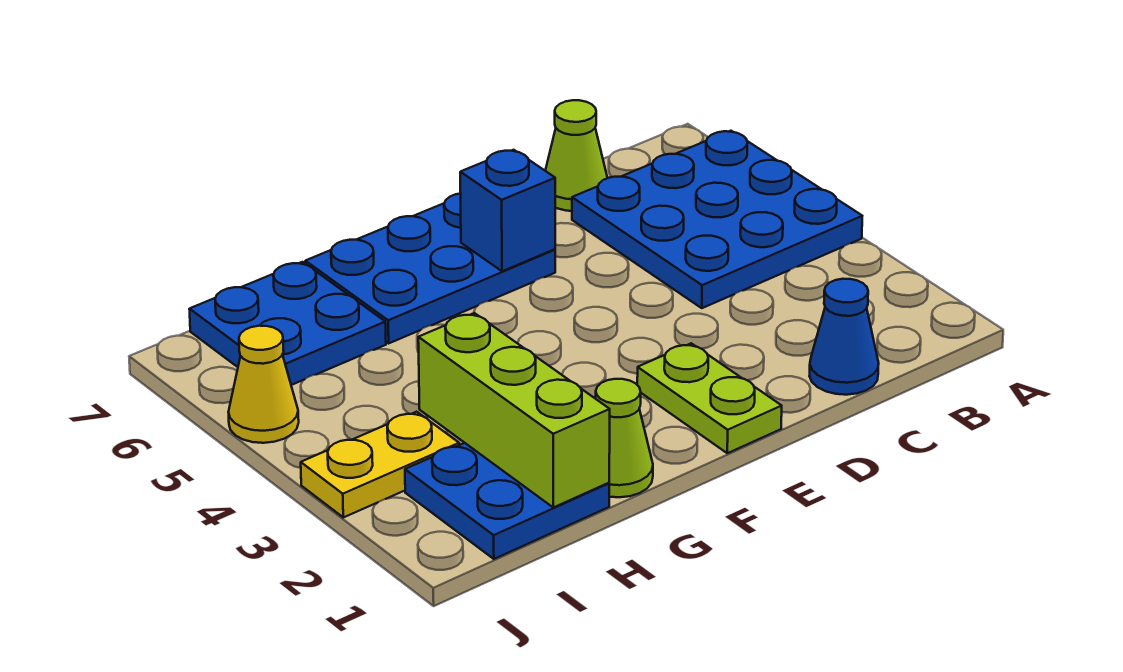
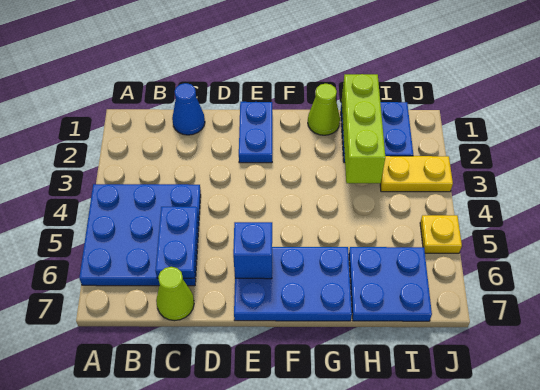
none -> blue plate C5:C6 level 2
lime plate E1:E2 level 1 -> blue plate E1:E2 level 1
yellow cone J5 level 1 -> yellow plate J5 level 1

